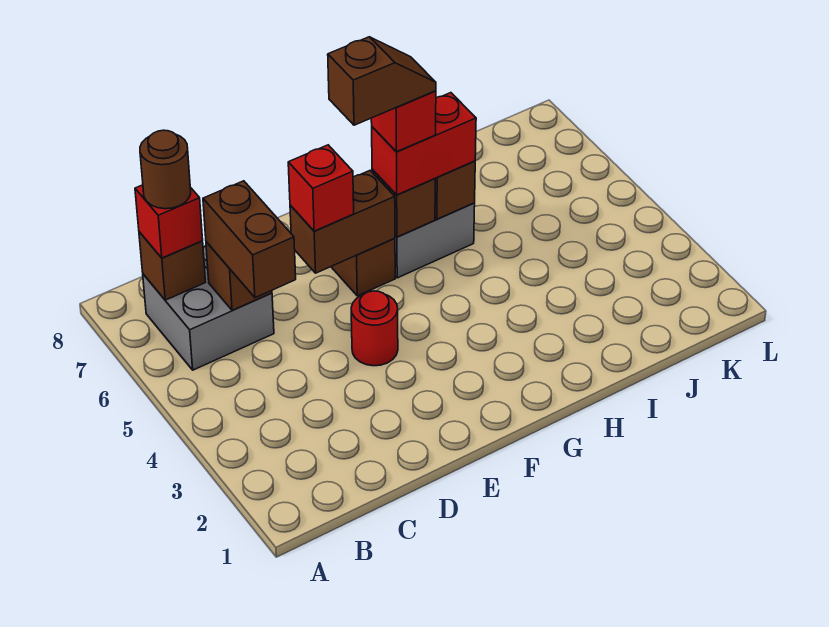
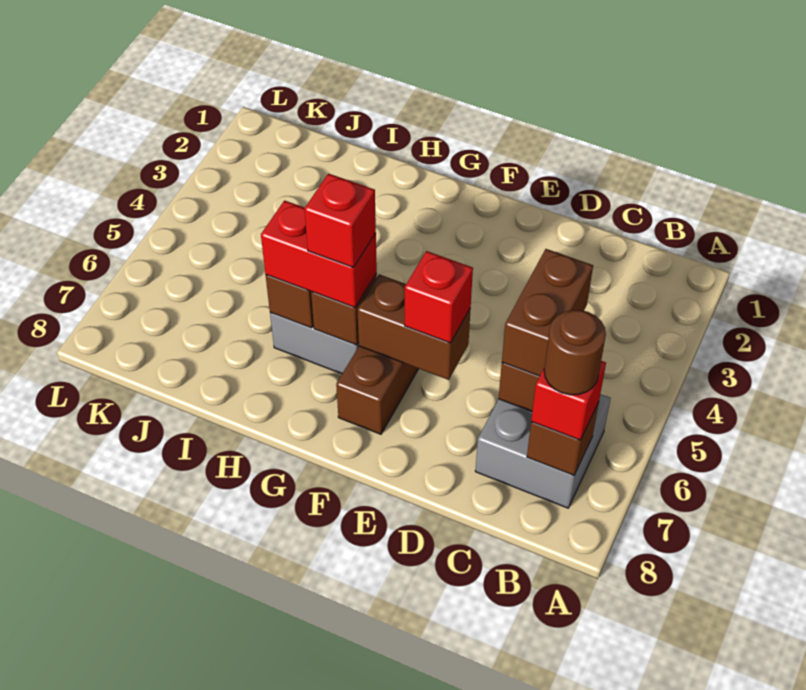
red round brick E4 level 1 -> none
brown slope F6:G6 level 5 top F -> none

